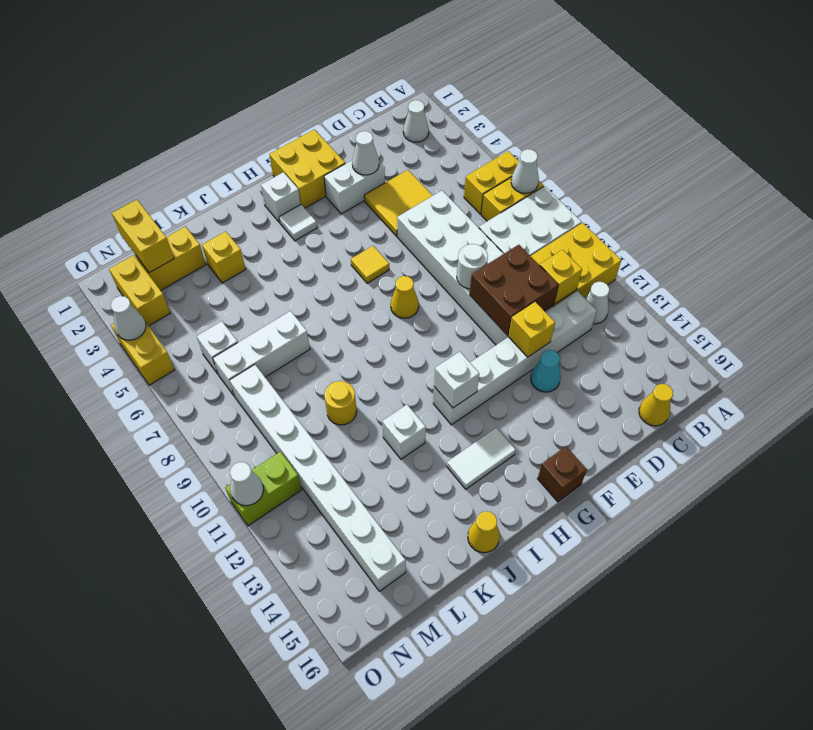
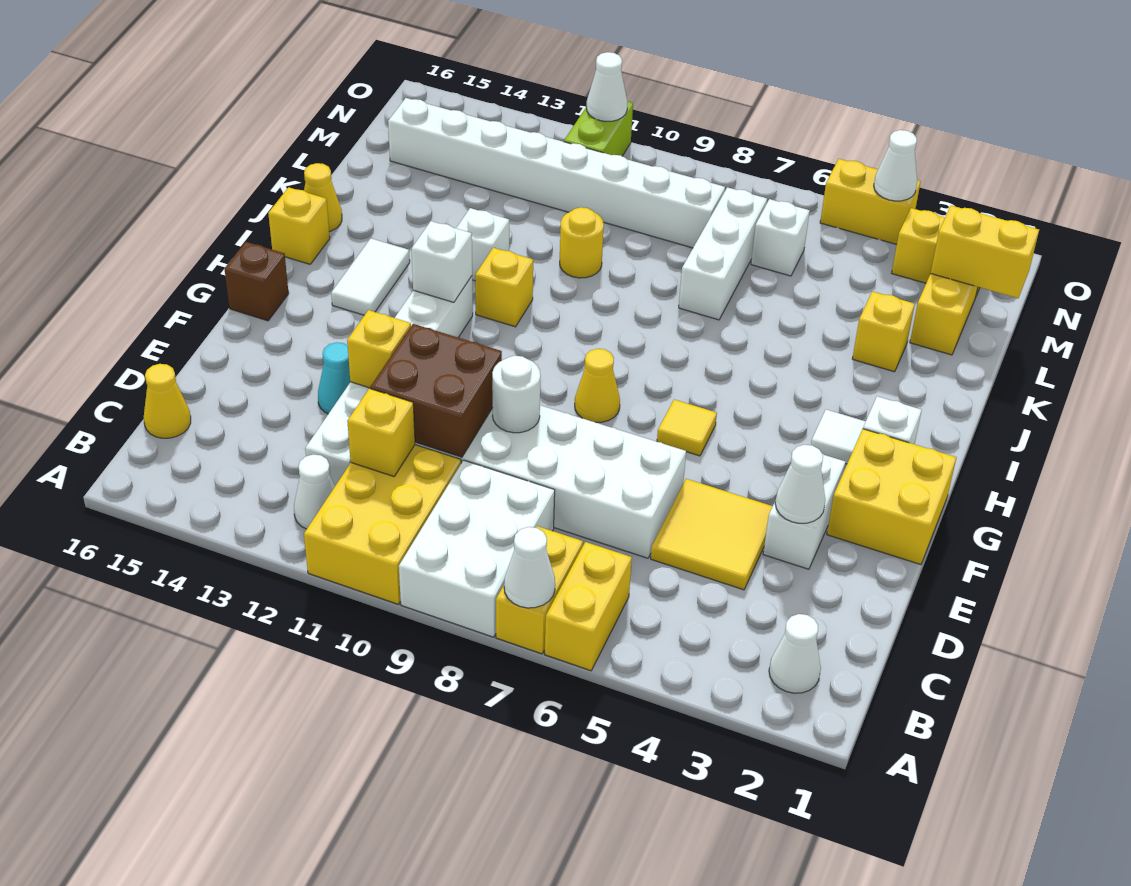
none -> yellow brick I11 level 1
none -> yellow brick I16 level 1

